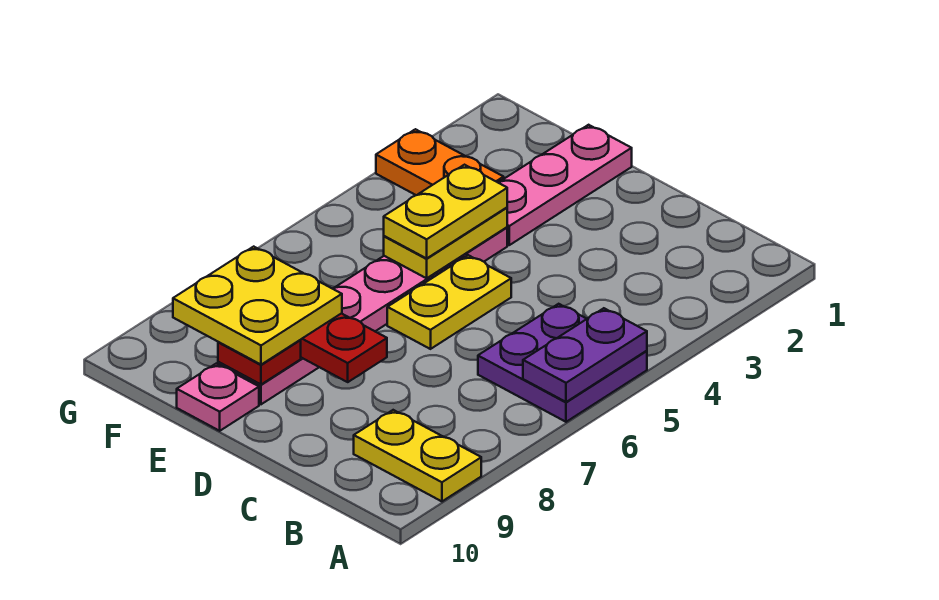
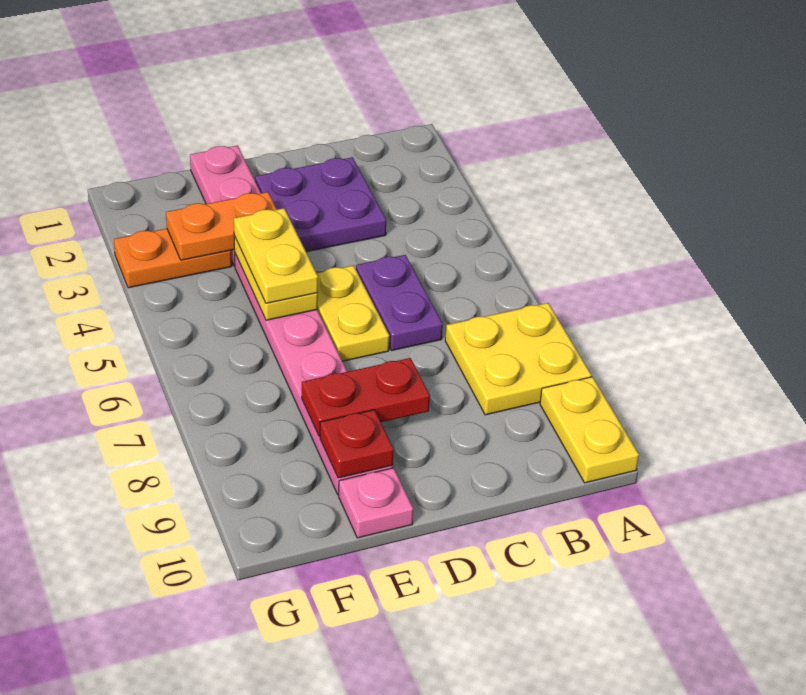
purple plate A5:B6 level 1 -> purple plate C2:D3 level 1
purple plate A5:A6 level 2 -> purple plate C5:C6 level 1
yellow plate A9:B9 level 1 -> yellow plate A9:A10 level 1
none -> orange plate E3:F3 level 2
yellow plate E8:F9 level 3 -> yellow plate A7:B8 level 1

